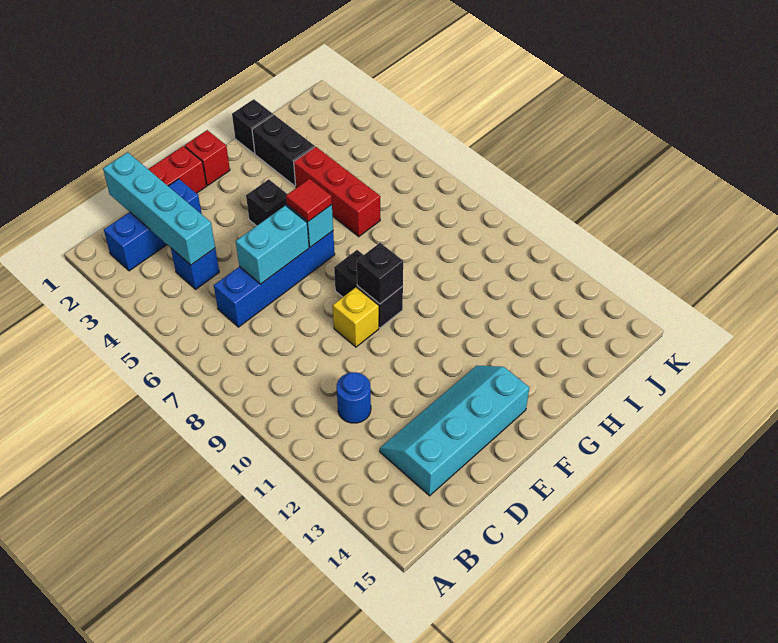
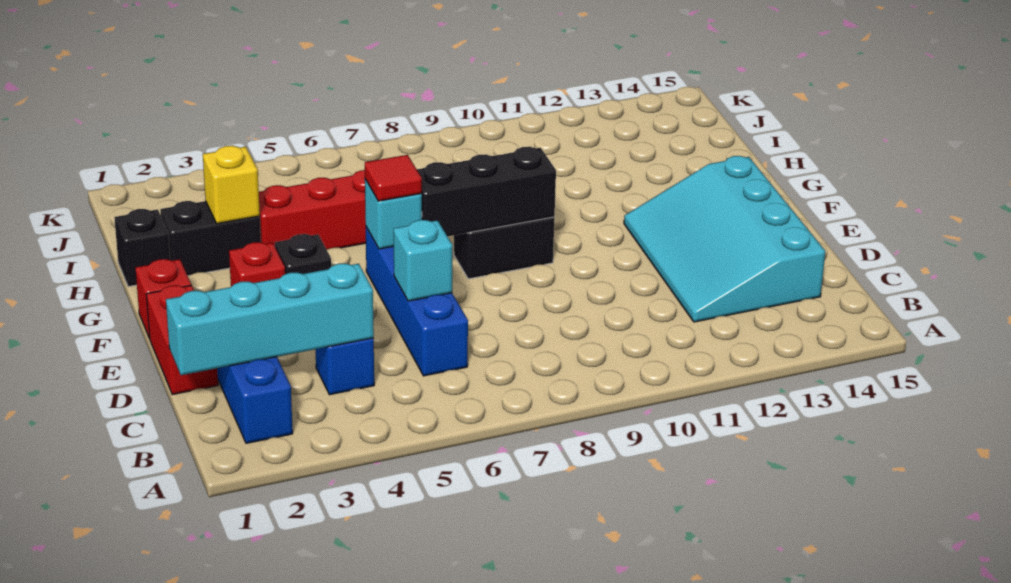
blue round brick C11 level 1 -> none
cyan slope C13:F14 level 1 top 14 -> cyan slope C12:F14 level 1 top 14
cyan brick D6:E6 level 2 -> cyan brick D6 level 2
yellow brick E9 level 1 -> yellow brick H3 level 2
none -> red brick F3 level 1
black brick F9 level 2 -> black brick F7:F9 level 2

